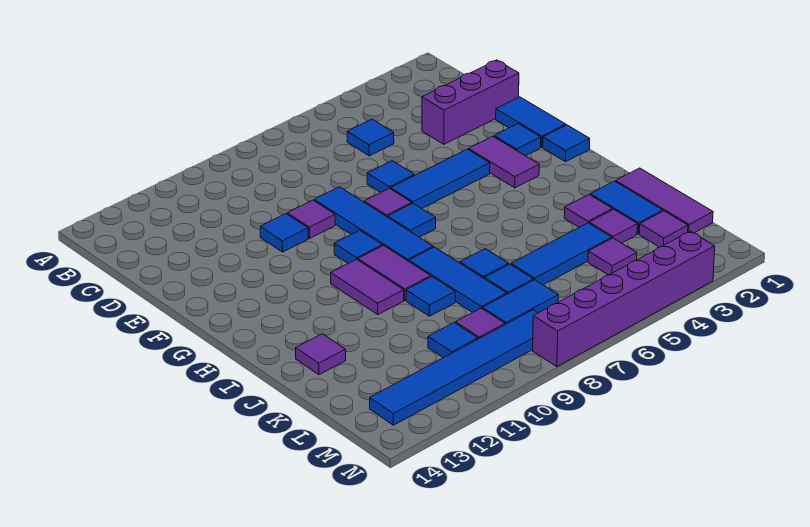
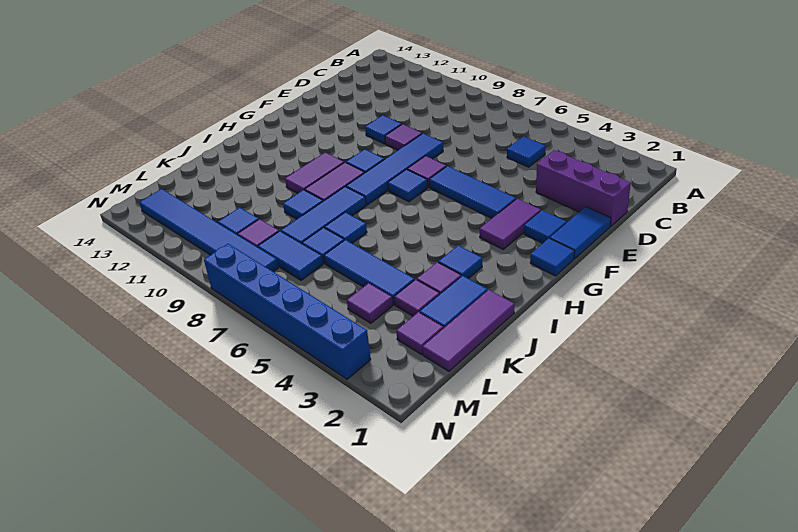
blue tile E6 level 1 -> blue tile I3 level 1
purple tile J13 level 1 -> none
purple brick N3:N8 level 1 -> blue brick N3:N8 level 1

